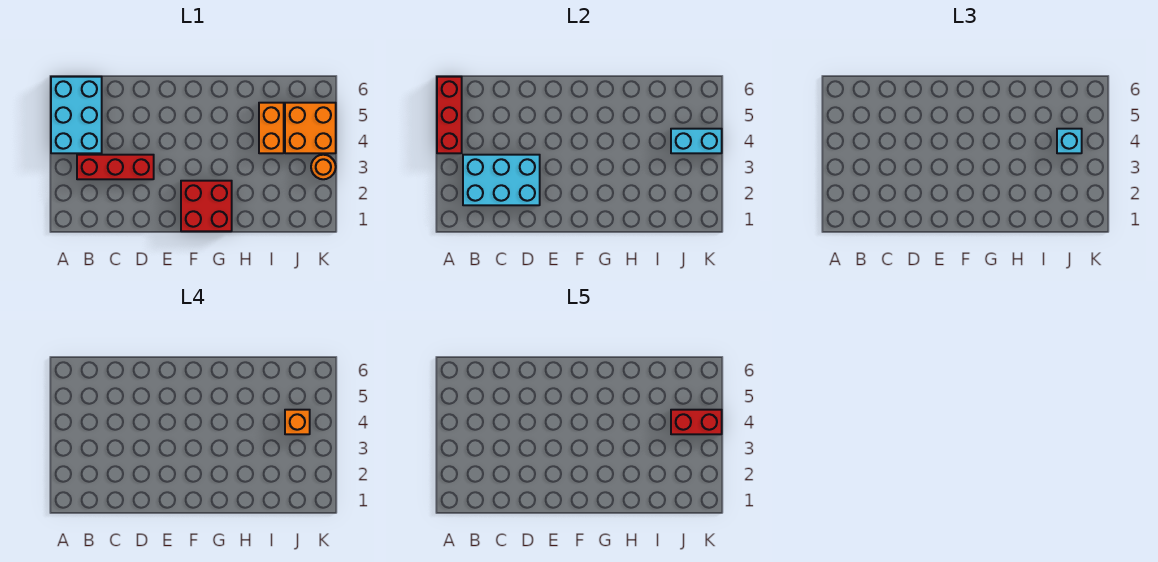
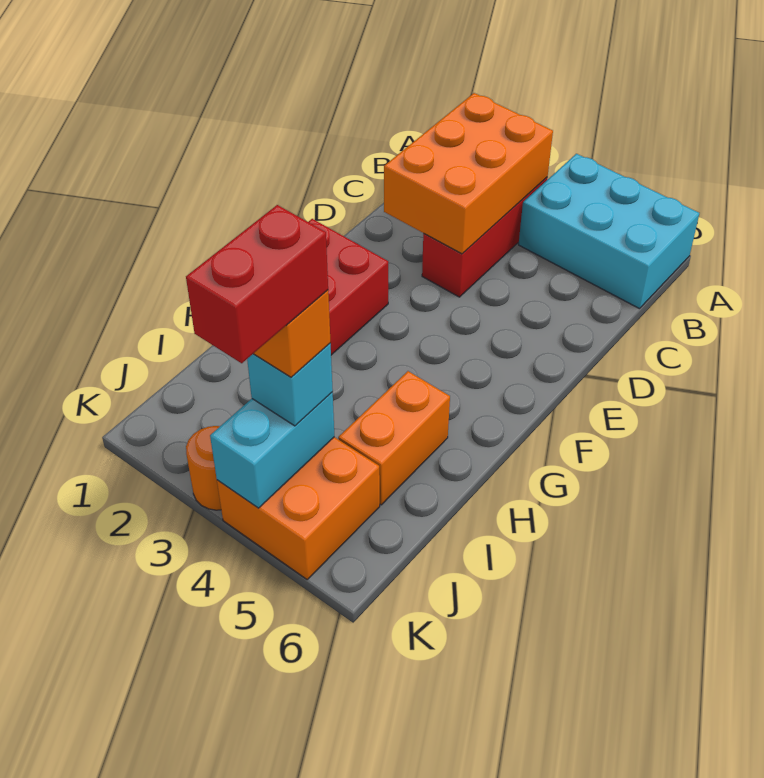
red brick A4:A6 level 2 -> none
cyan brick B2:D3 level 2 -> orange brick B2:D3 level 2
orange brick I4:I5 level 1 -> orange brick H5:I5 level 1

